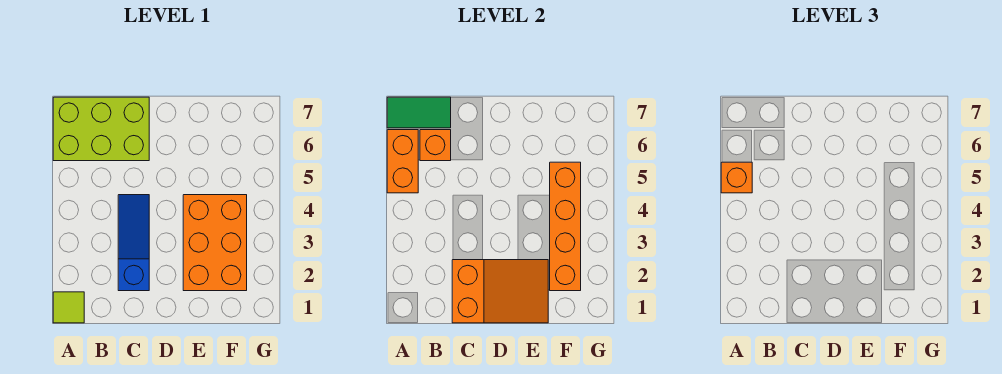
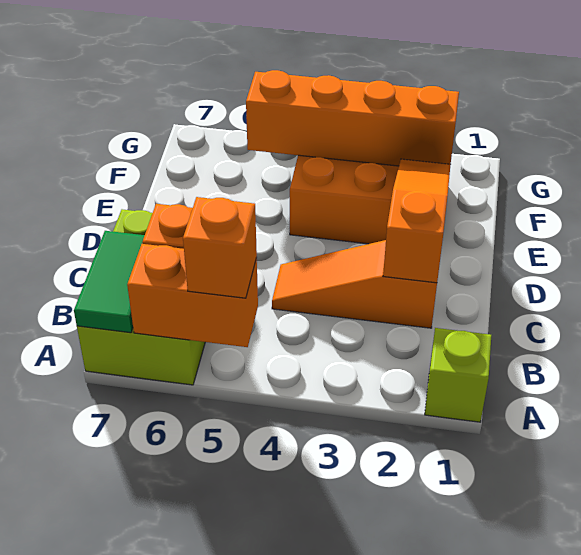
lime tile A1 level 1 -> lime brick A1 level 1
orange slope C1:E2 level 2 top C -> orange slope C2:E2 level 2 top C
blue slope C2:C4 level 1 top 2 -> orange slope C2:C4 level 1 top 2

